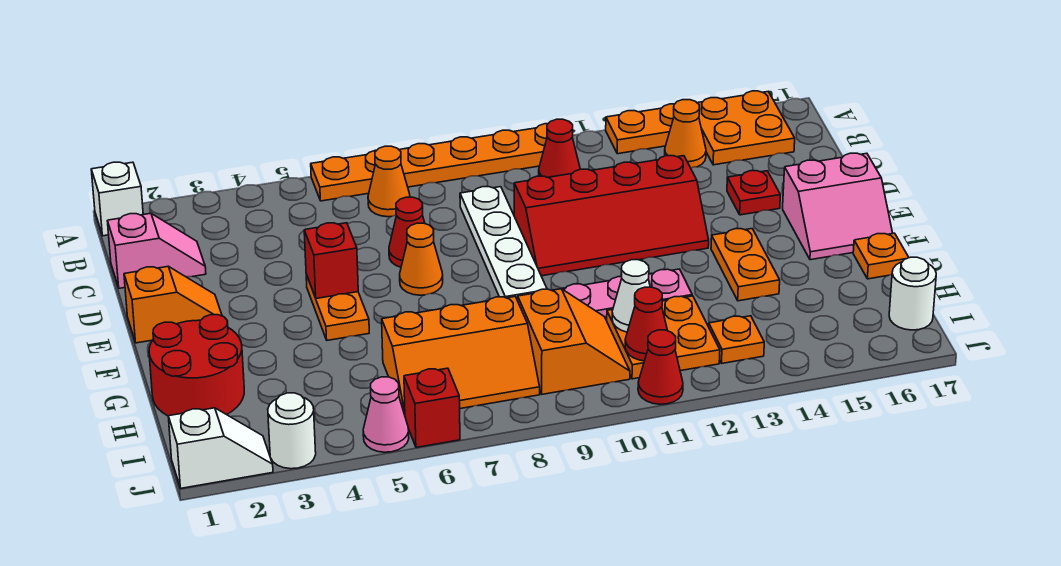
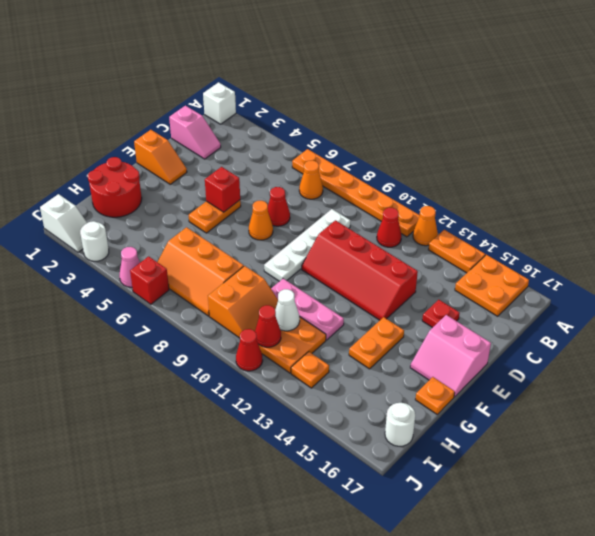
orange cone B14 level 1 -> orange cone A12 level 1

